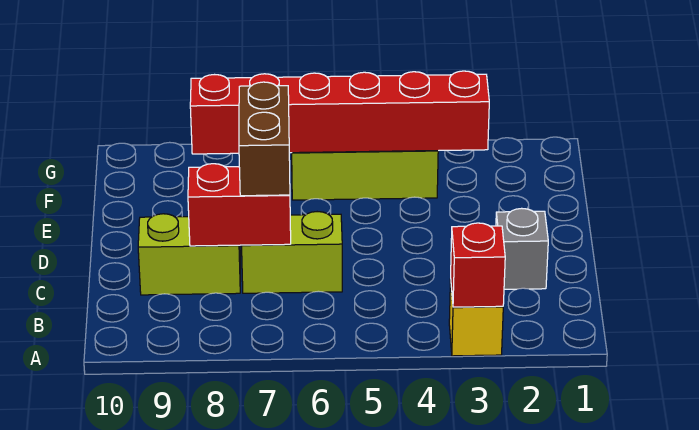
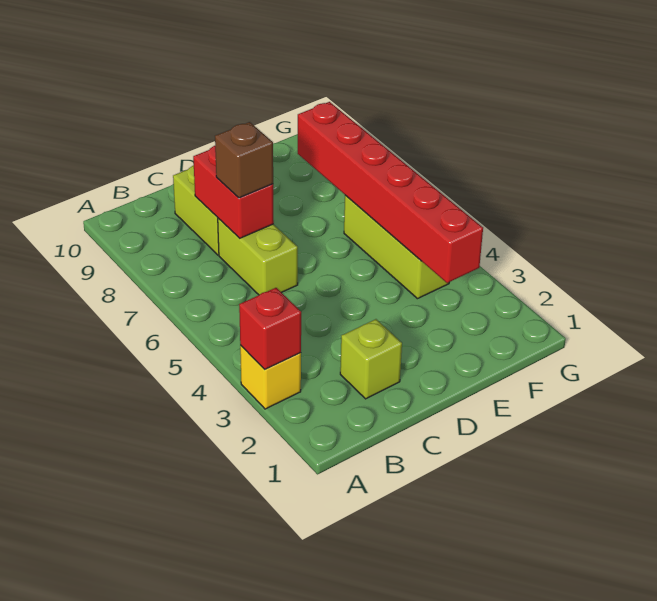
grey brick C2 level 1 -> lime brick C2 level 1
brown brick C7:D7 level 3 -> brown brick C7 level 3

